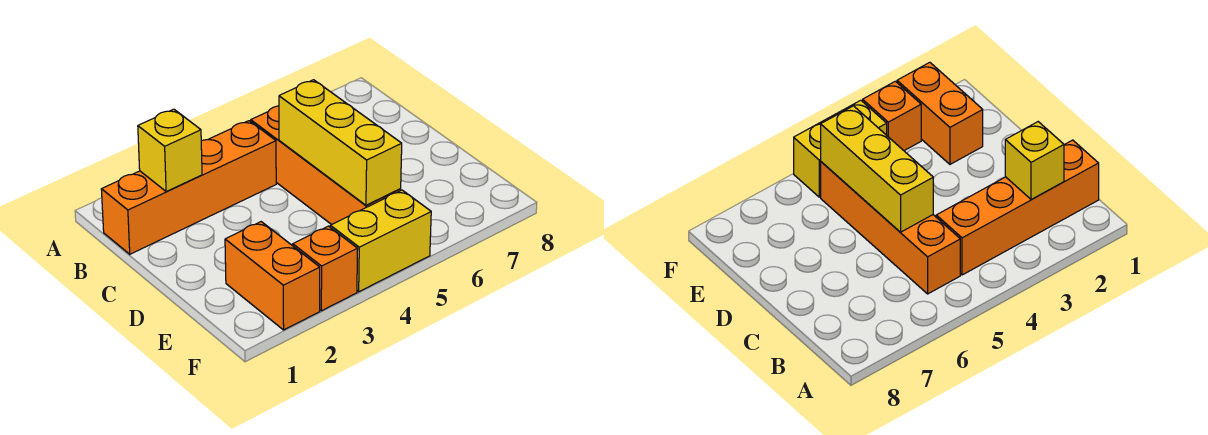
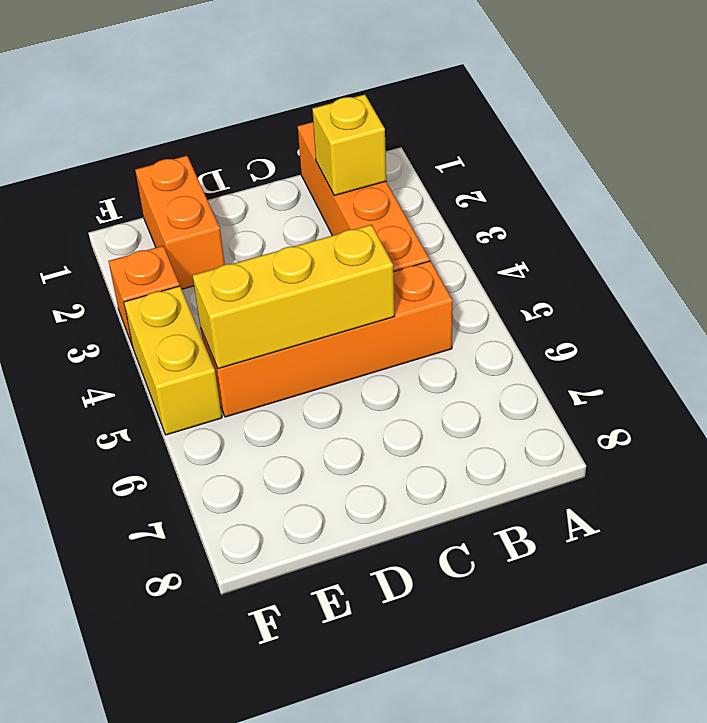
orange brick E2:F2 level 1 -> orange brick E1:E2 level 1

